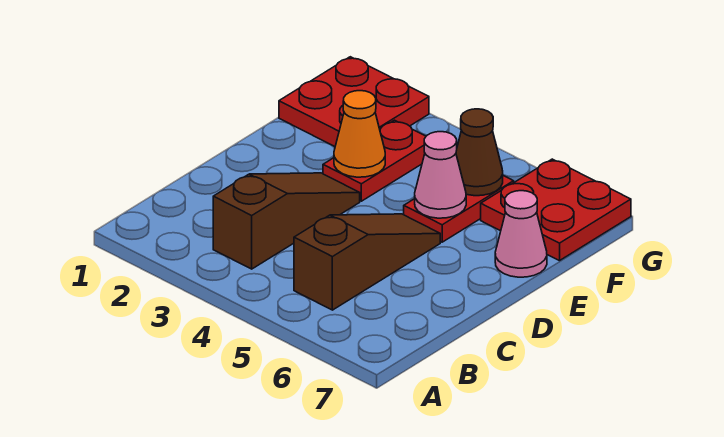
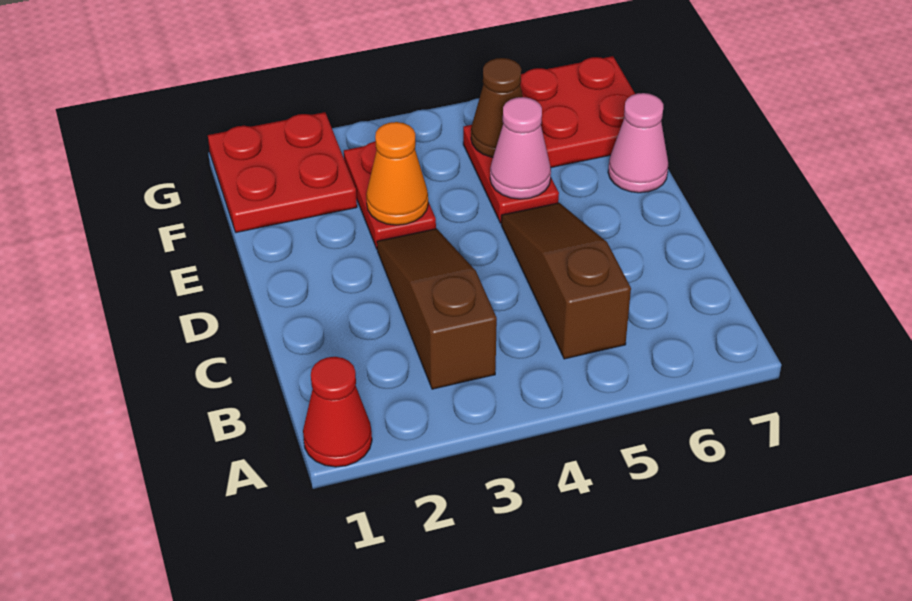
none -> red cone A1 level 1

